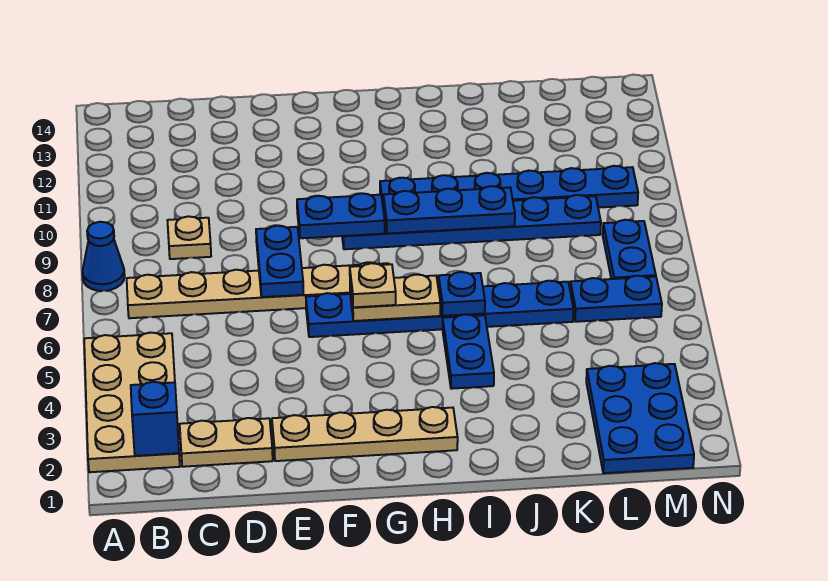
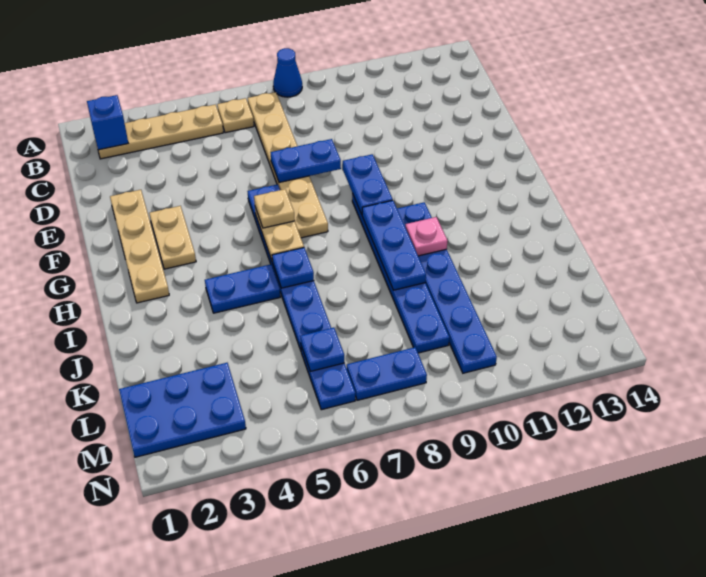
tan plate A2:B5 level 1 -> tan plate B2:B5 level 1
tan plate C2:D2 level 1 -> tan plate F3:G3 level 1
tan plate C9 level 1 -> tan plate B6 level 1
none -> pink plate I10 level 2
none -> blue plate L6 level 2

